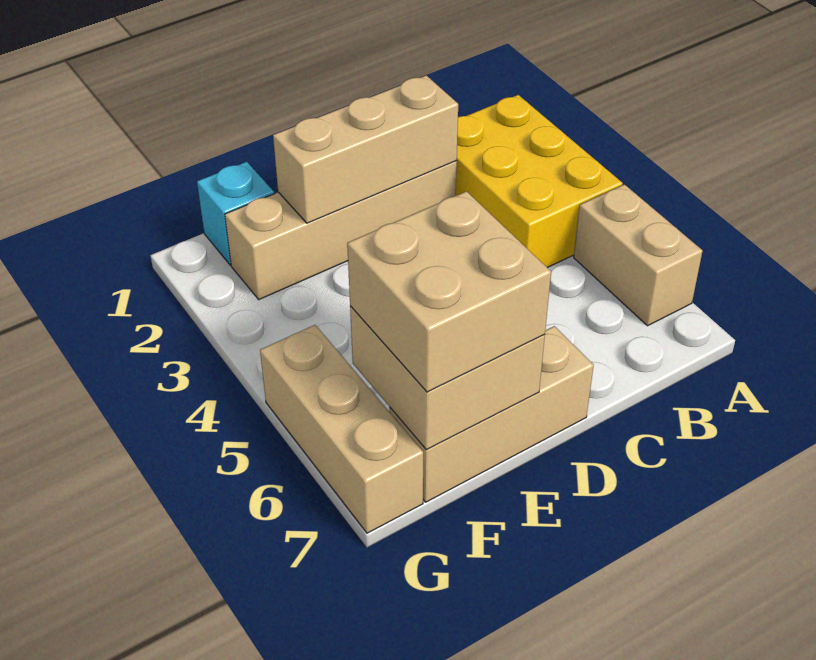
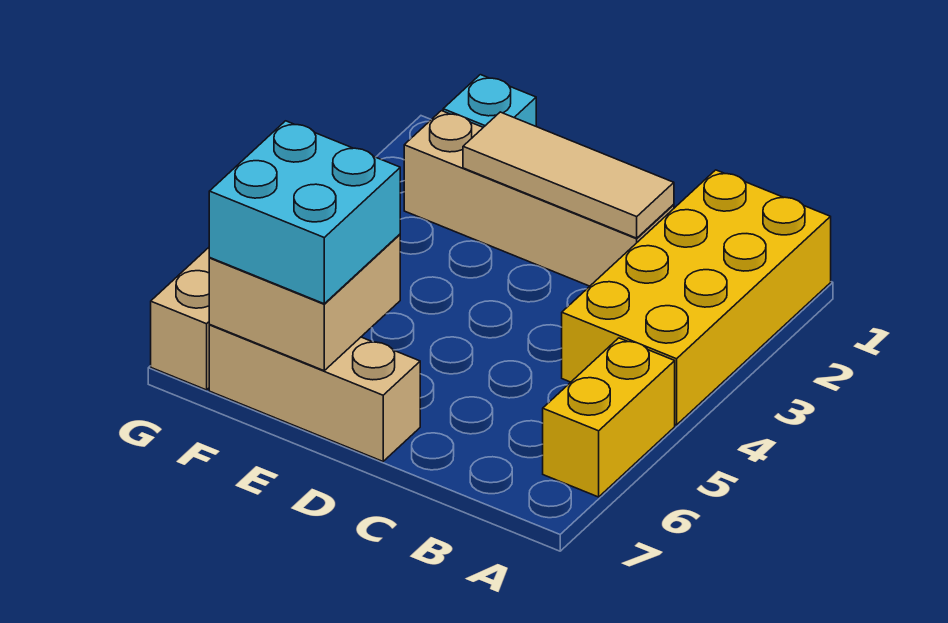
yellow brick A2:B4 level 1 -> yellow brick A1:B4 level 1
tan brick A5:A6 level 1 -> yellow brick A5:A6 level 1
tan brick C2:E2 level 2 -> tan tile C2:E2 level 2
tan brick E6:F7 level 3 -> cyan brick E6:F7 level 3

